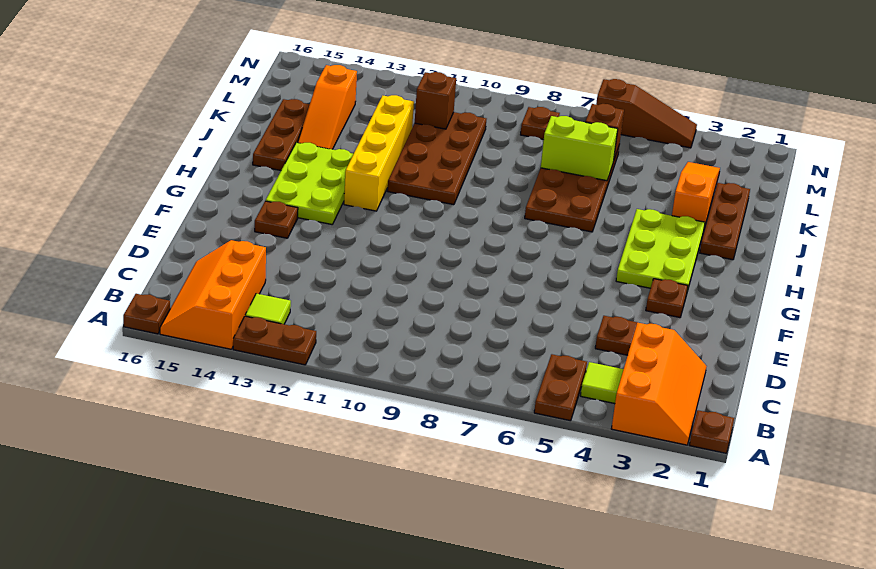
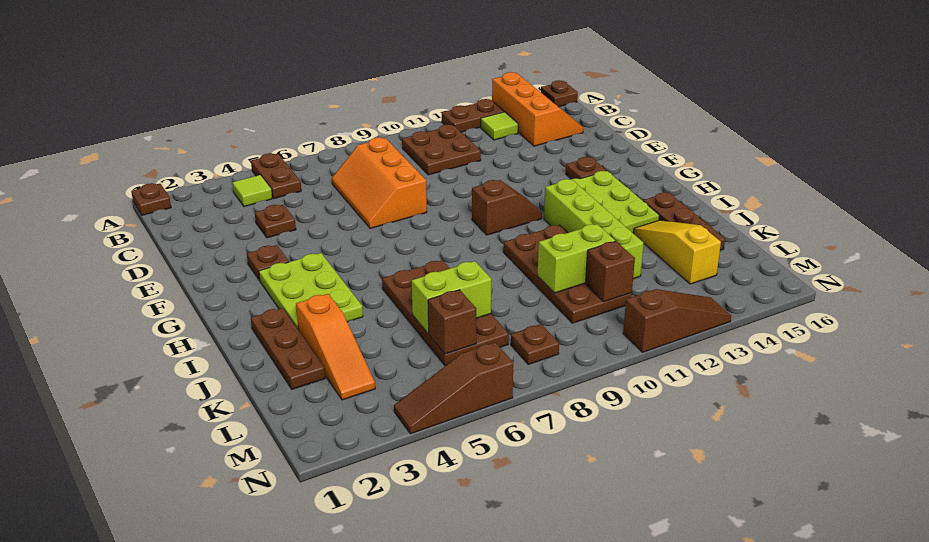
orange slope A2:C3 level 1 top 3 -> orange slope C7:E8 level 1 top 8
none -> brown plate B10:C11 level 1
none -> brown slope G10:G11 level 1 top 10
yellow brick H12:K12 level 1 -> lime brick H12:K12 level 1
orange slope J14:L14 level 1 top L -> yellow slope J14:L14 level 1 top L
none -> lime brick K10:K11 level 2
none -> brown slope N11:N13 level 1 top 11

